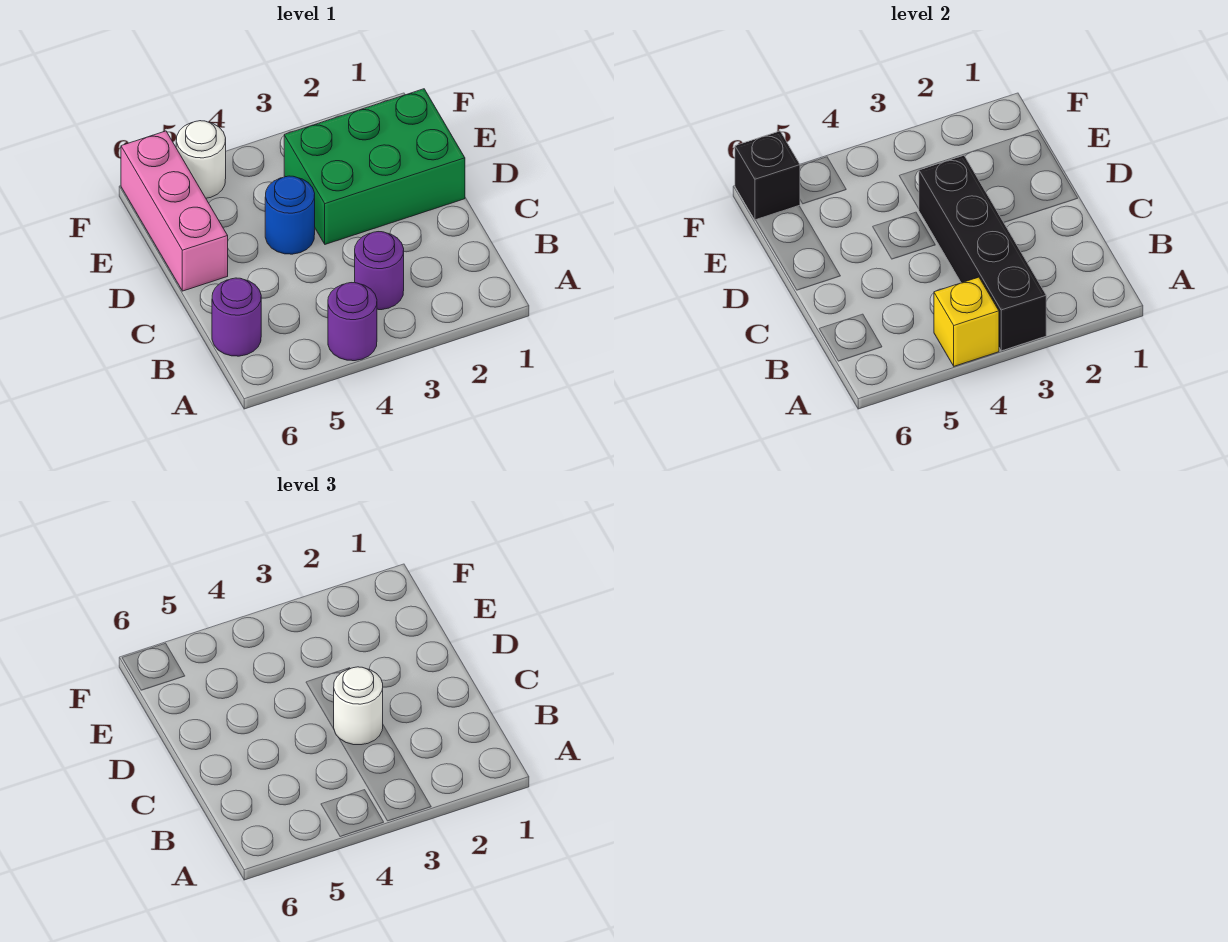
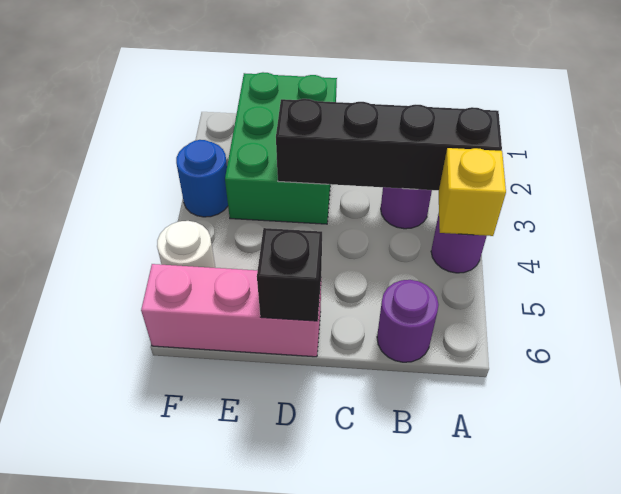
white round brick C3 level 3 -> none
blue round brick D4 level 1 -> blue round brick F3 level 1
black brick F6 level 2 -> black brick D6 level 2

